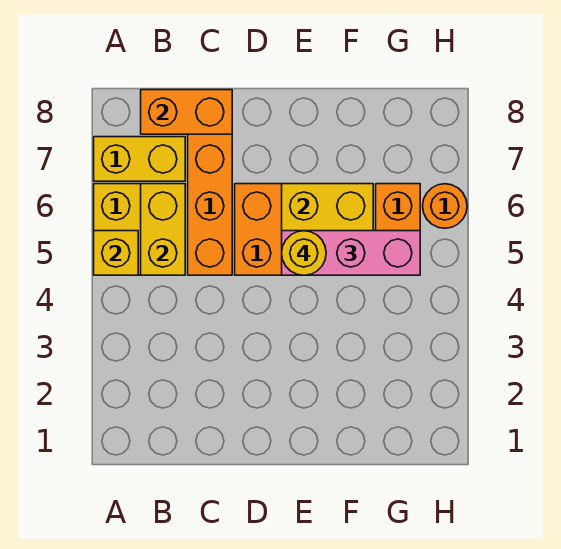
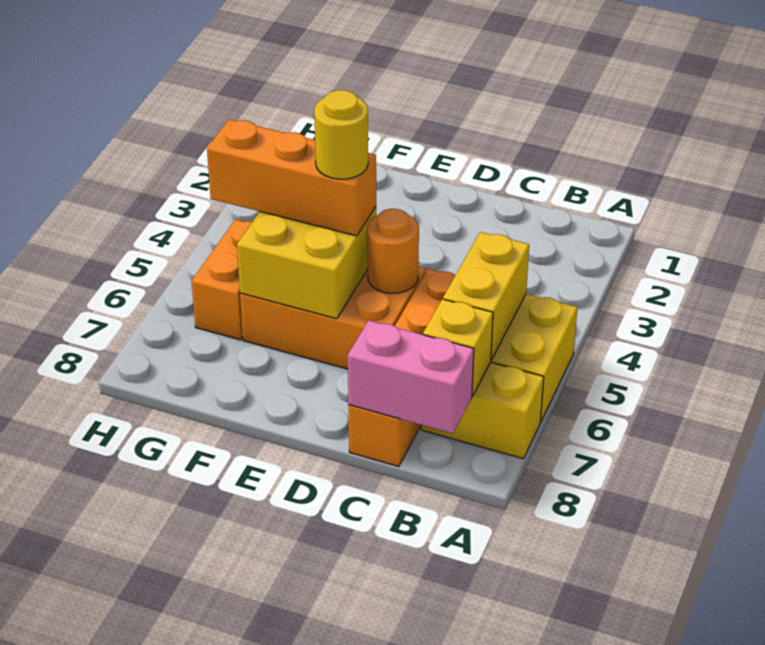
yellow brick A5 level 2 -> yellow brick B7 level 2
orange brick B8:C8 level 2 -> pink brick B8:C8 level 2
pink brick E5:G5 level 3 -> orange brick E5:G5 level 3
orange round brick H6 level 1 -> orange round brick D5 level 2

